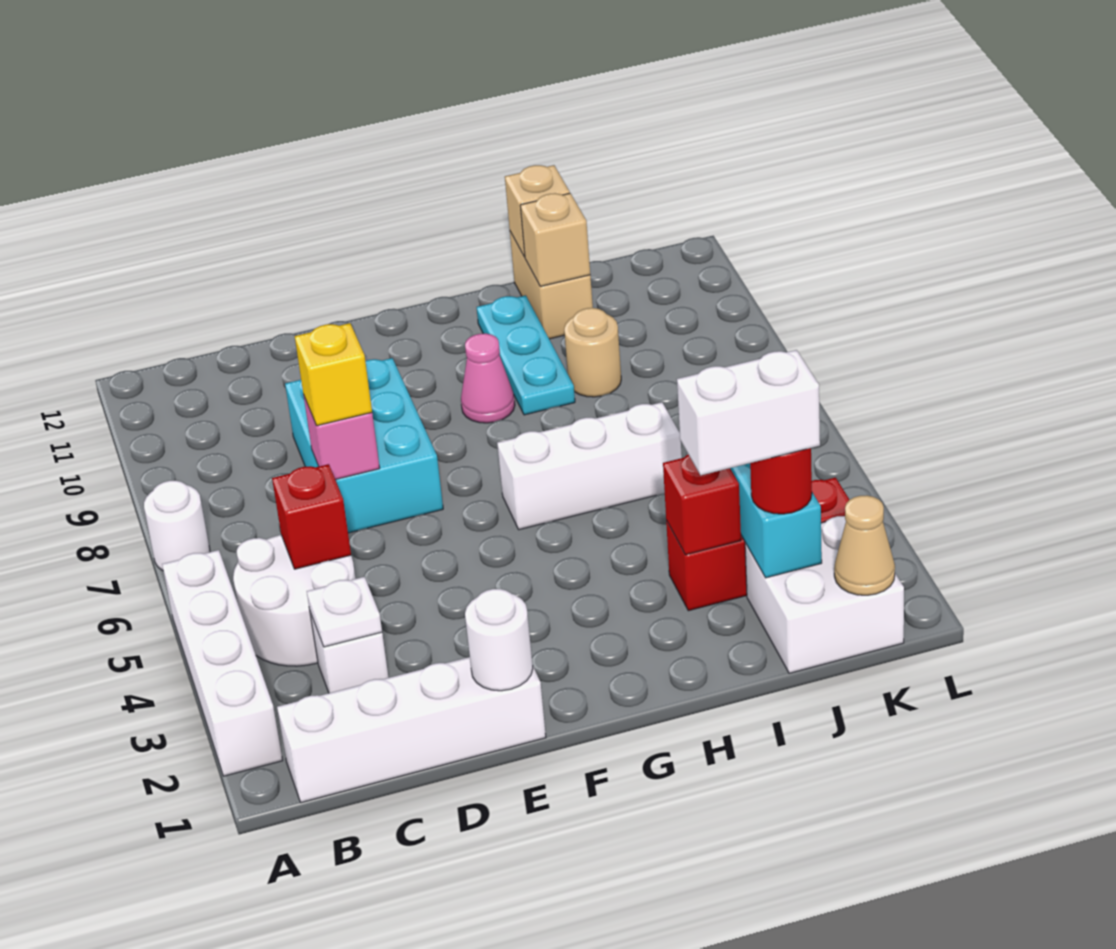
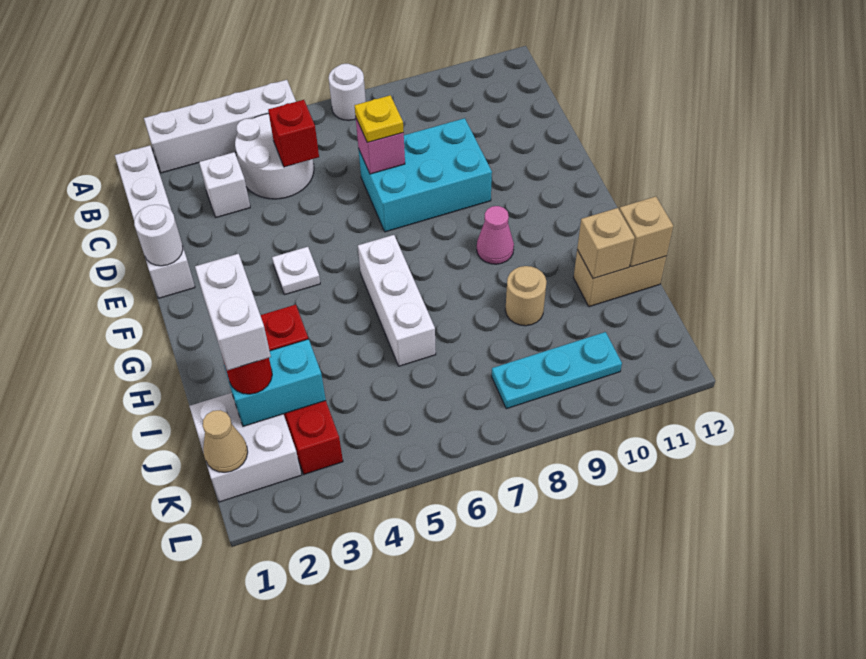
white plate C3 level 2 -> white plate F4 level 1
yellow brick D7 level 3 -> yellow plate D7 level 3
cyan plate H9:H11 level 1 -> cyan plate K8:K10 level 1

